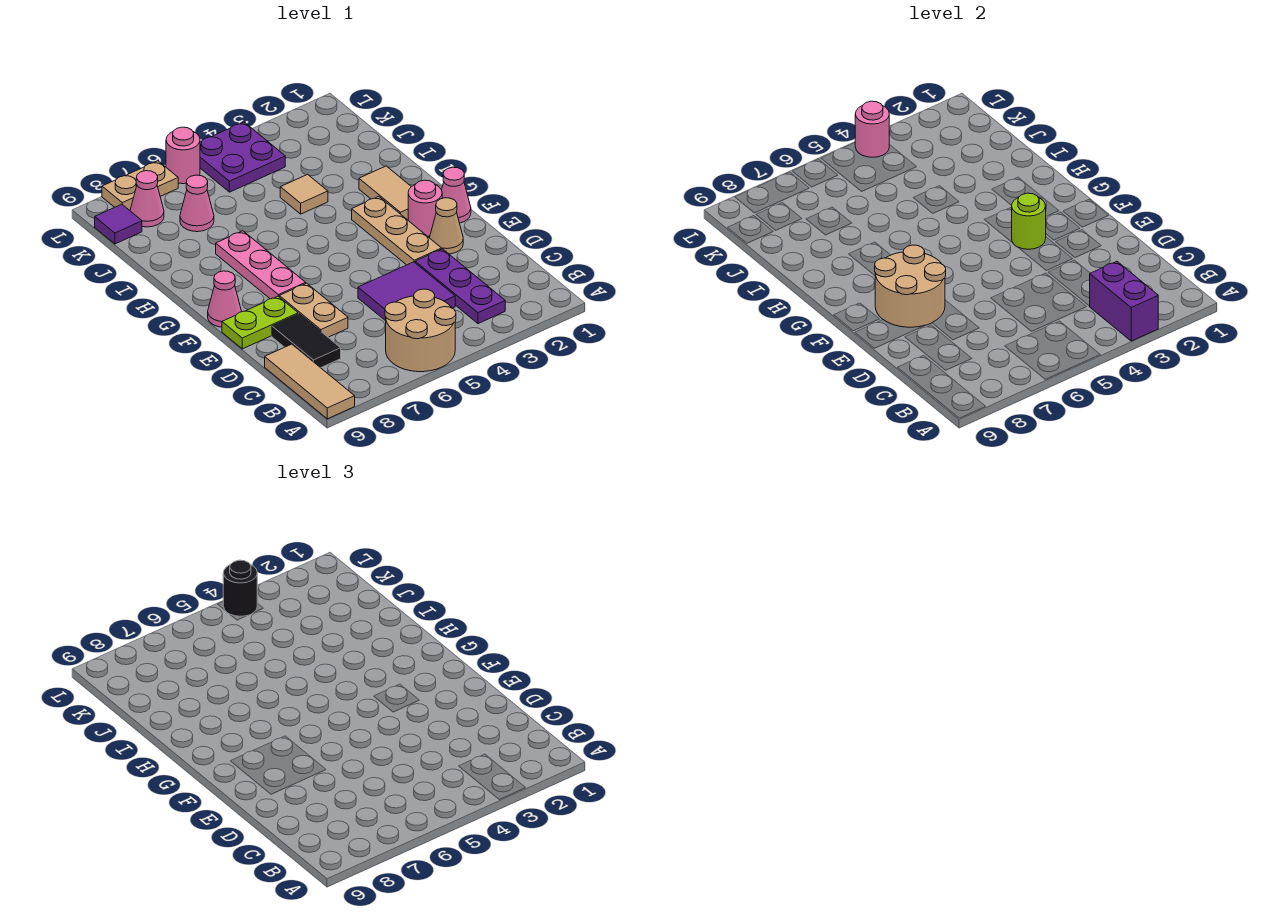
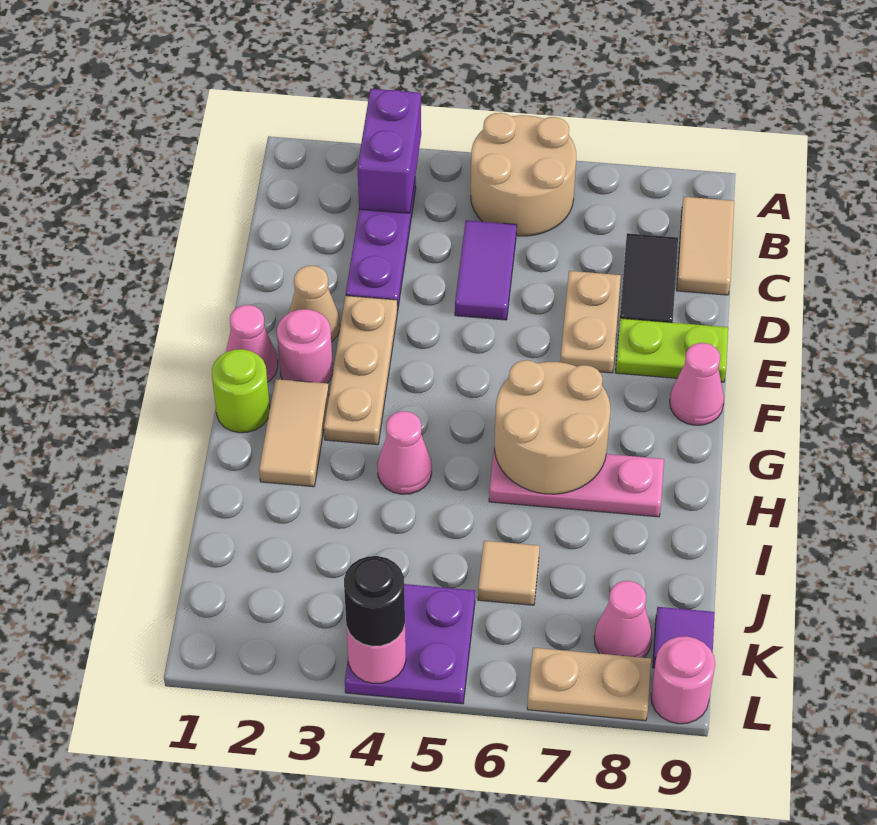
tan tile A9:C9 level 1 -> tan tile B9:C9 level 1
purple tile C4:D5 level 1 -> purple tile C5:D5 level 1
tan round brick E7:F8 level 2 -> tan round brick G6:H7 level 2
lime round brick F3 level 2 -> lime round brick G1 level 1
pink plate F7:H7 level 1 -> pink plate H6:H8 level 1
tan tile I4 level 1 -> tan tile J6 level 1
pink cone J7 level 1 -> pink cone H4 level 1
pink round brick L6 level 1 -> pink round brick L9 level 1

